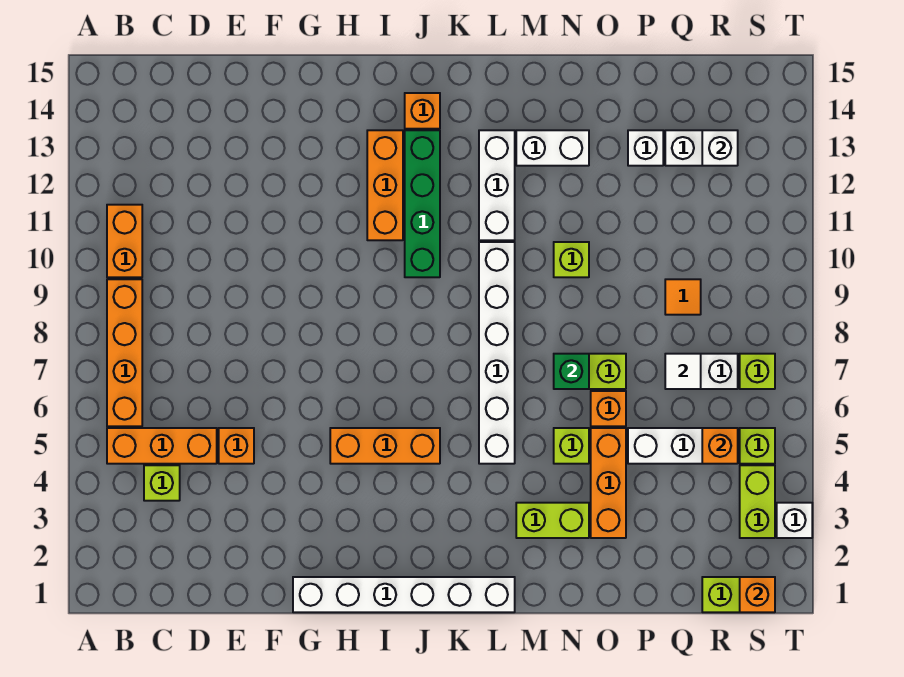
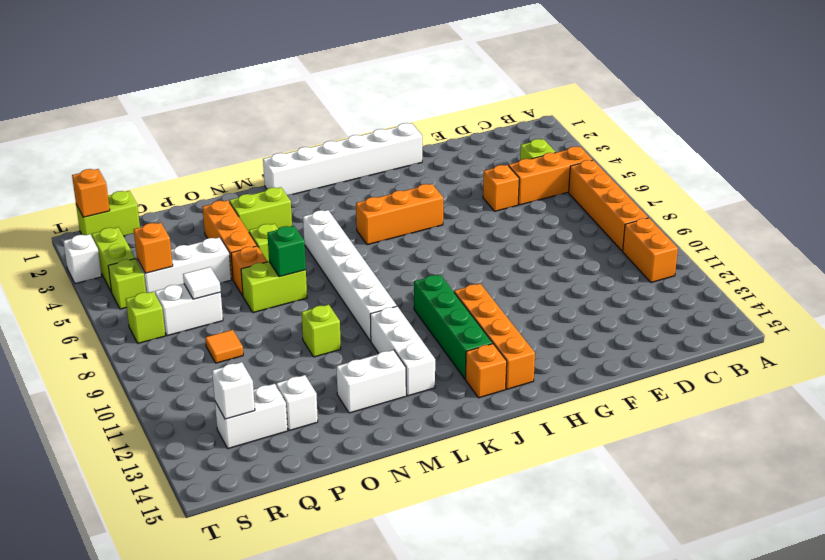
orange brick I11:I13 level 1 -> orange brick I11:I14 level 1

